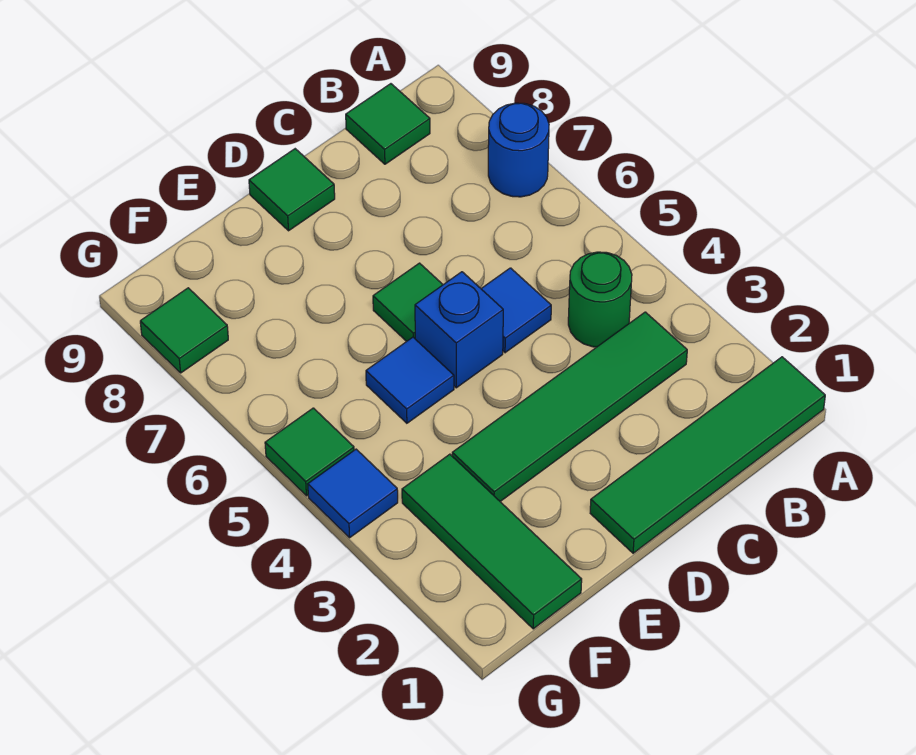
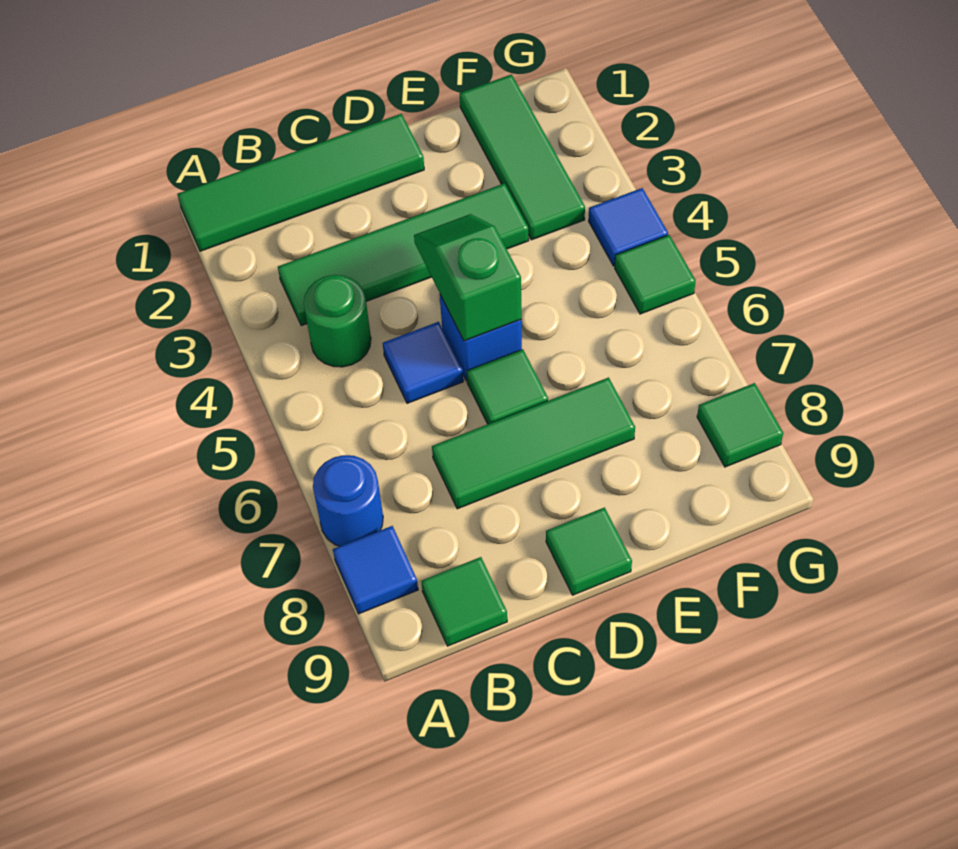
none -> green tile C7:E7 level 1
none -> green slope D4:D5 level 2 top 5
blue tile E5 level 1 -> blue tile A8 level 1

